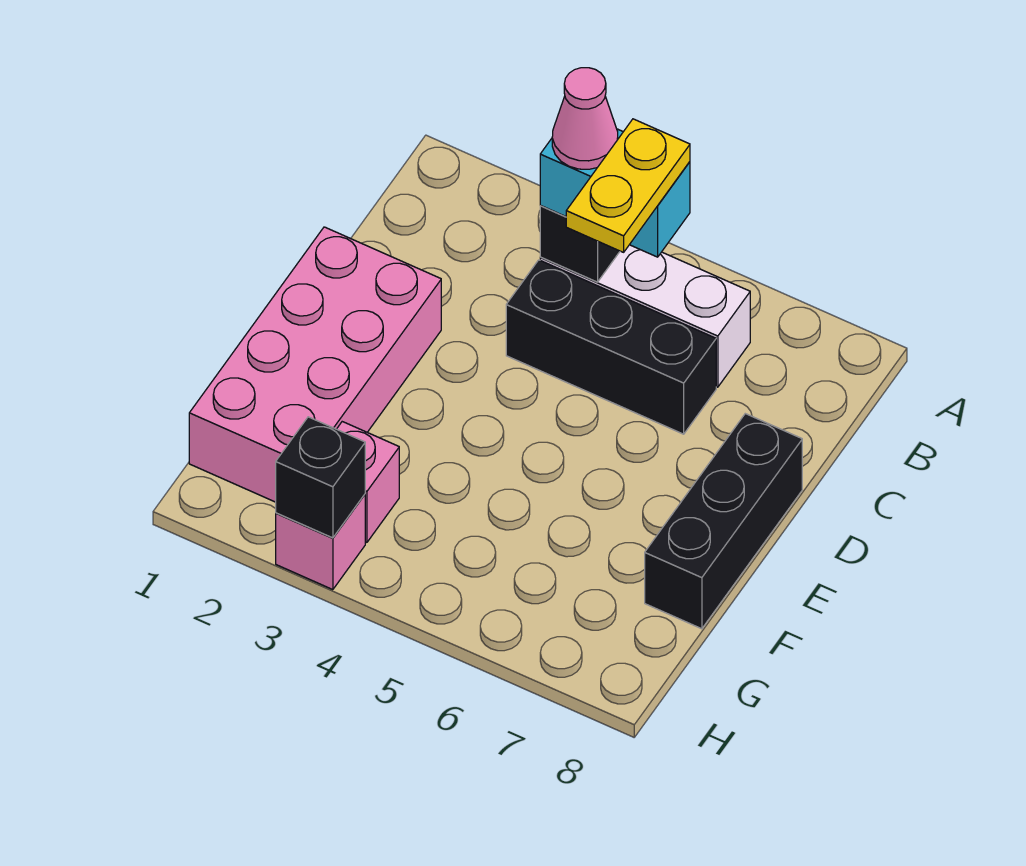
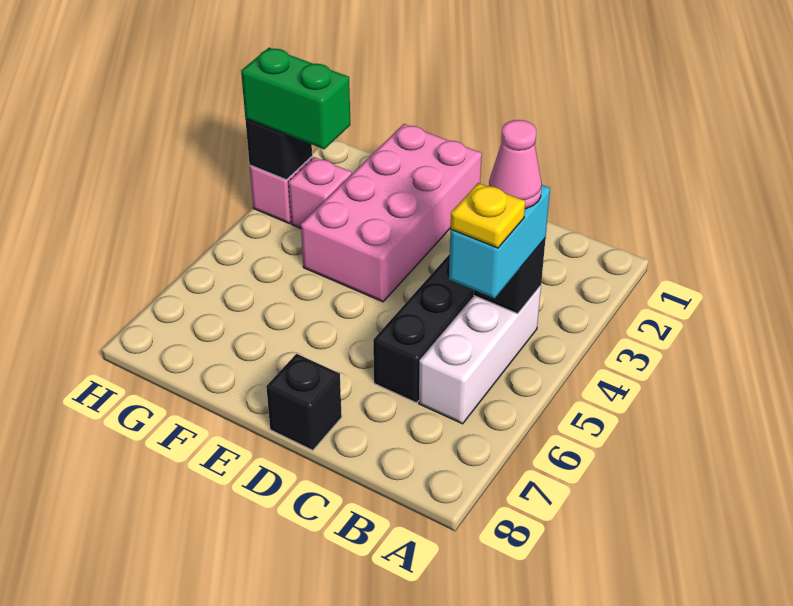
yellow plate B5:C5 level 4 -> yellow plate B5 level 4
pink brick D1:G2 level 1 -> pink brick E1:F4 level 1
black brick D8:F8 level 1 -> black brick D8 level 1
none -> green brick G3:H3 level 3

